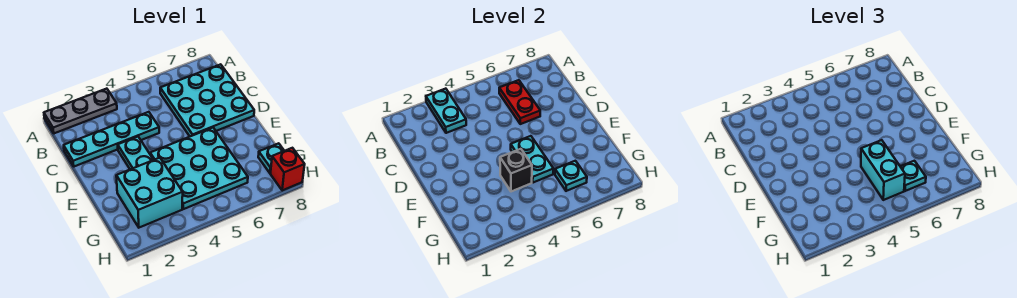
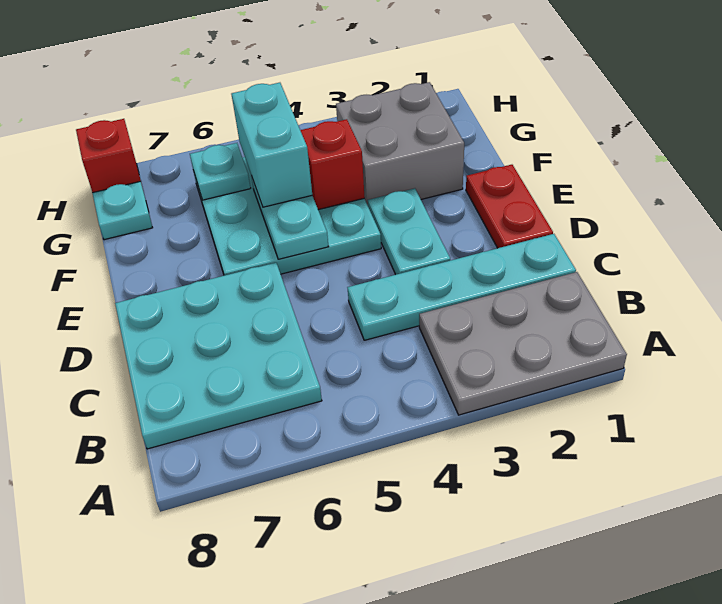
grey plate A1:A3 level 1 -> grey plate A1:B3 level 1
cyan plate A3:B3 level 2 -> none
red plate B6:C6 level 2 -> red plate D1:E1 level 1
cyan brick F2:G3 level 1 -> grey brick F2:G3 level 1
black brick F4 level 2 -> red brick F4 level 2
cyan plate G6 level 3 -> none

